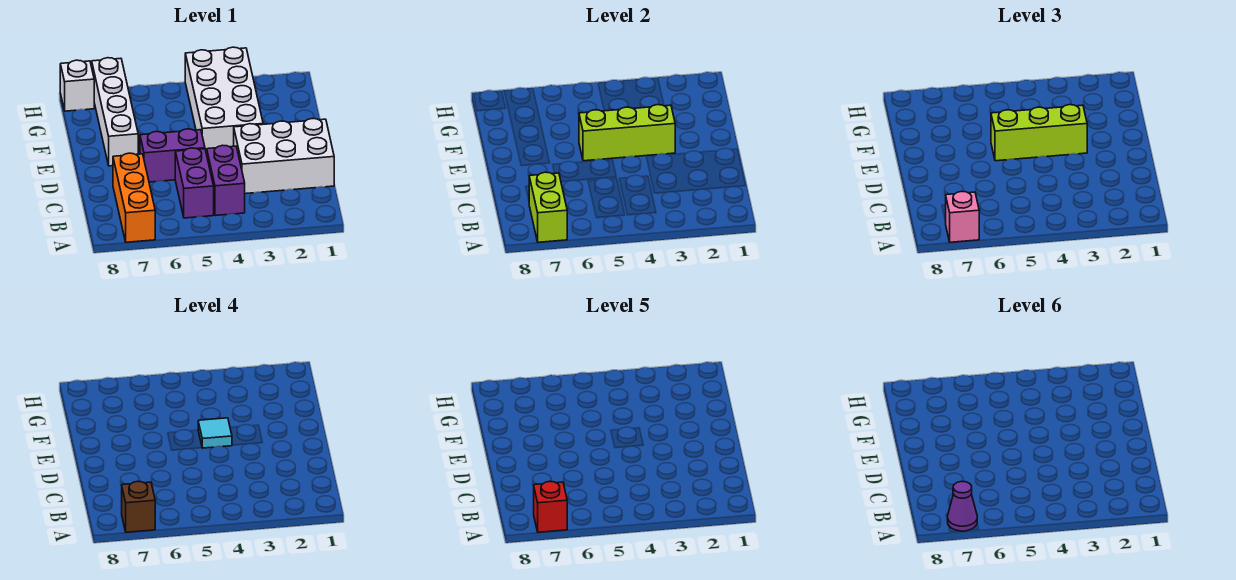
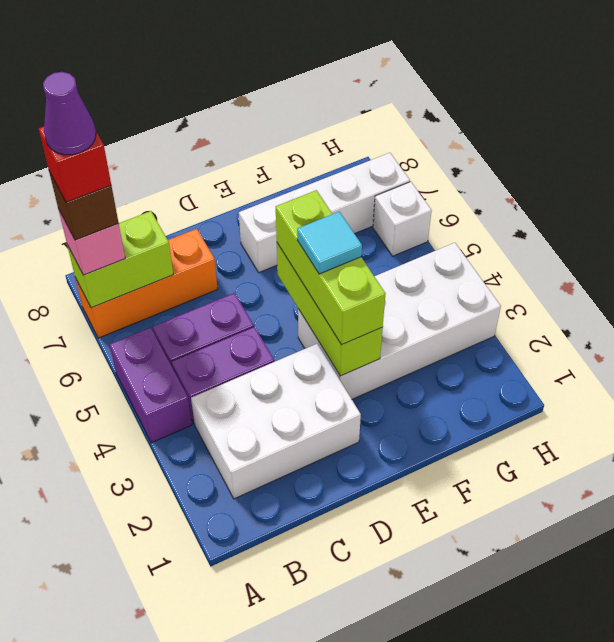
white brick C1:D3 level 1 -> white brick B2:D3 level 1
purple brick D5:D6 level 1 -> purple brick A4:A5 level 1
white brick H8 level 1 -> white brick H6 level 1

